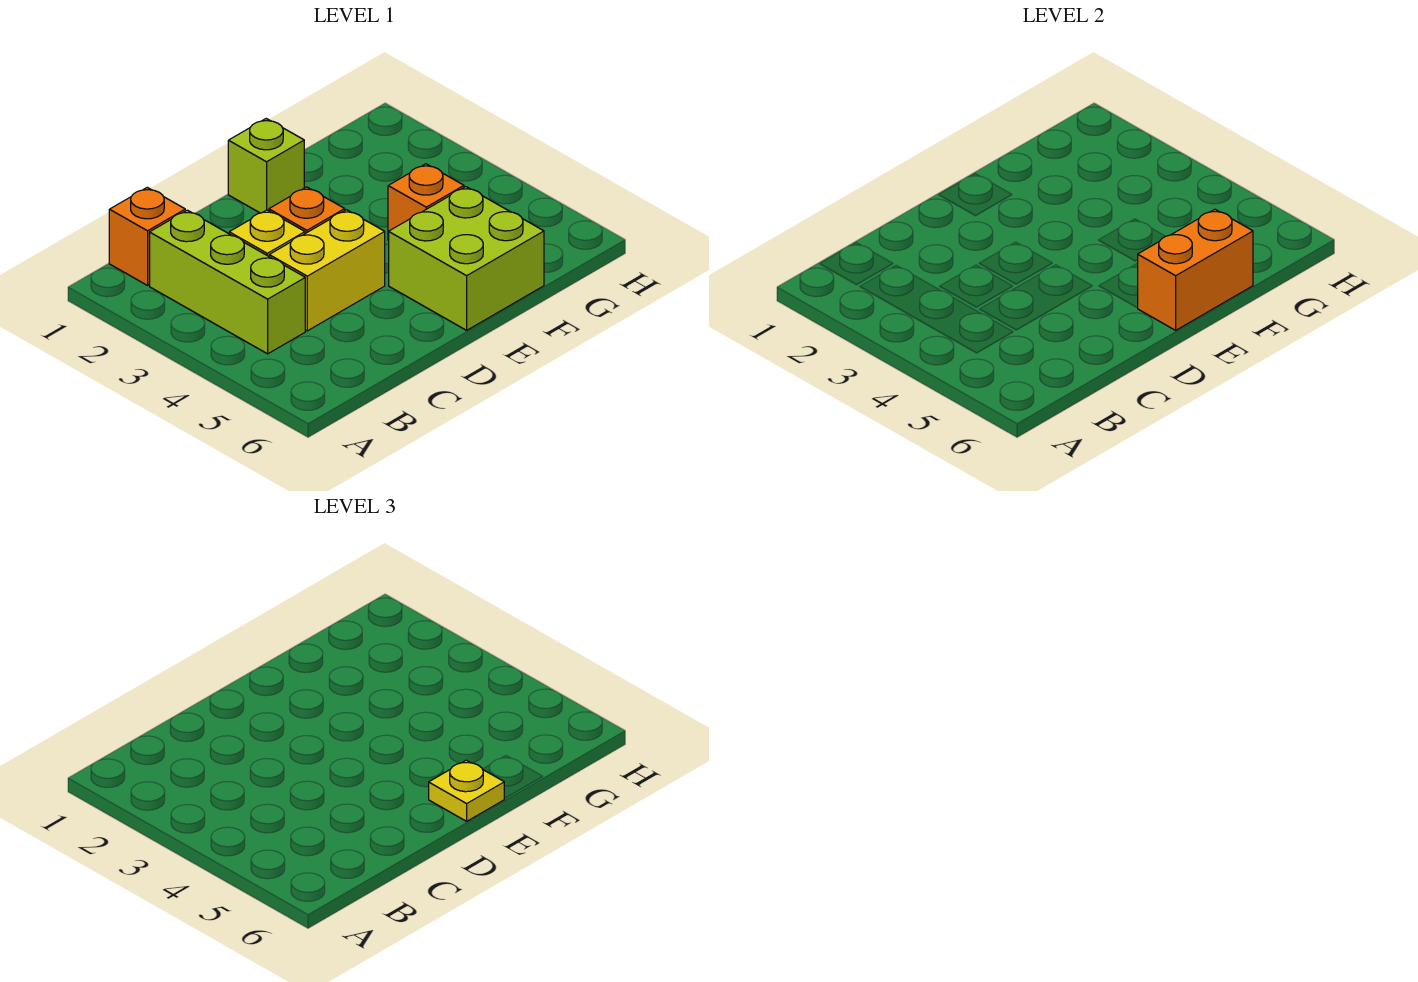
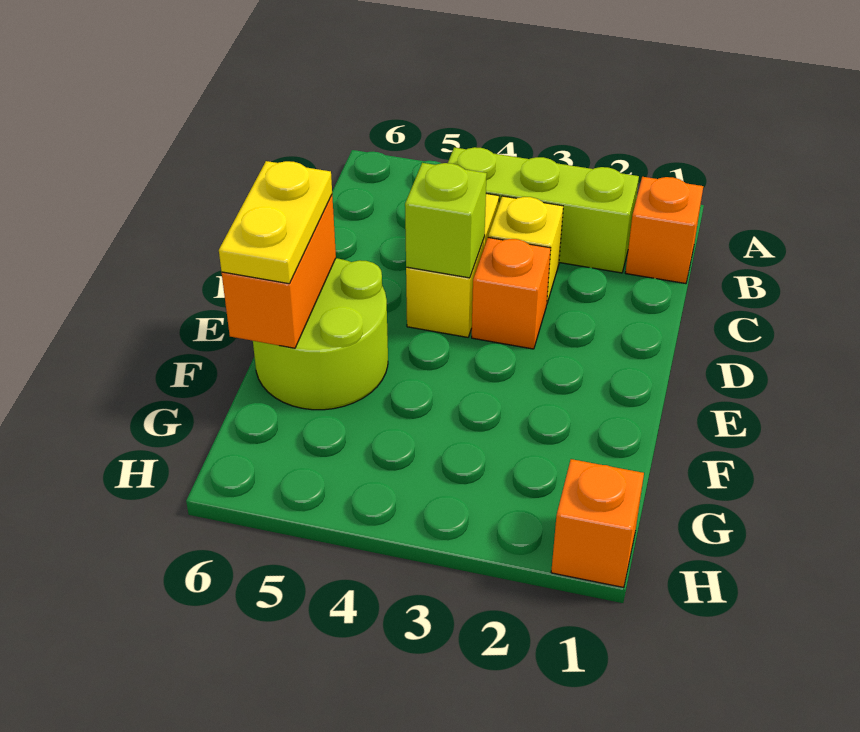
lime brick E1 level 1 -> lime brick D4 level 2
lime brick E5:F6 level 1 -> lime round brick E5:F6 level 1
yellow plate E6 level 3 -> yellow plate E6:F6 level 3
orange brick F4 level 1 -> orange brick H1 level 1

